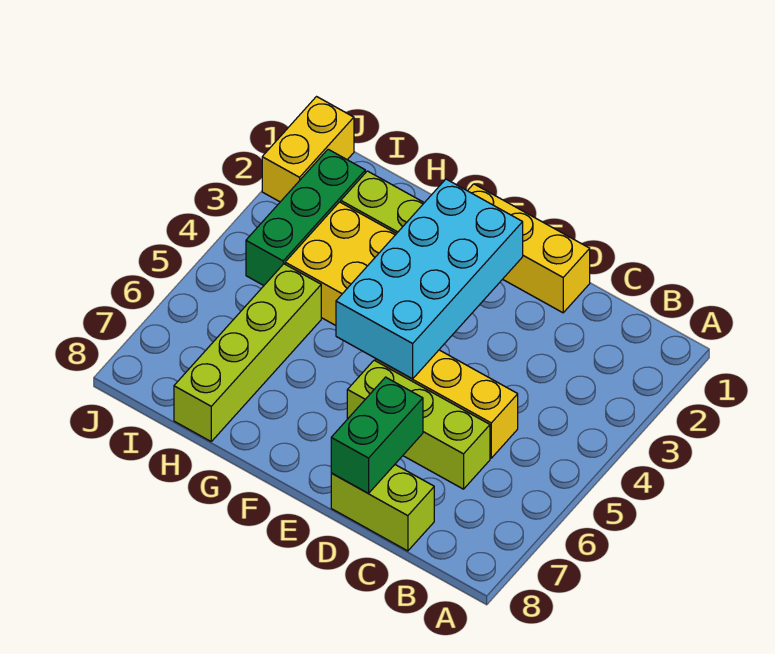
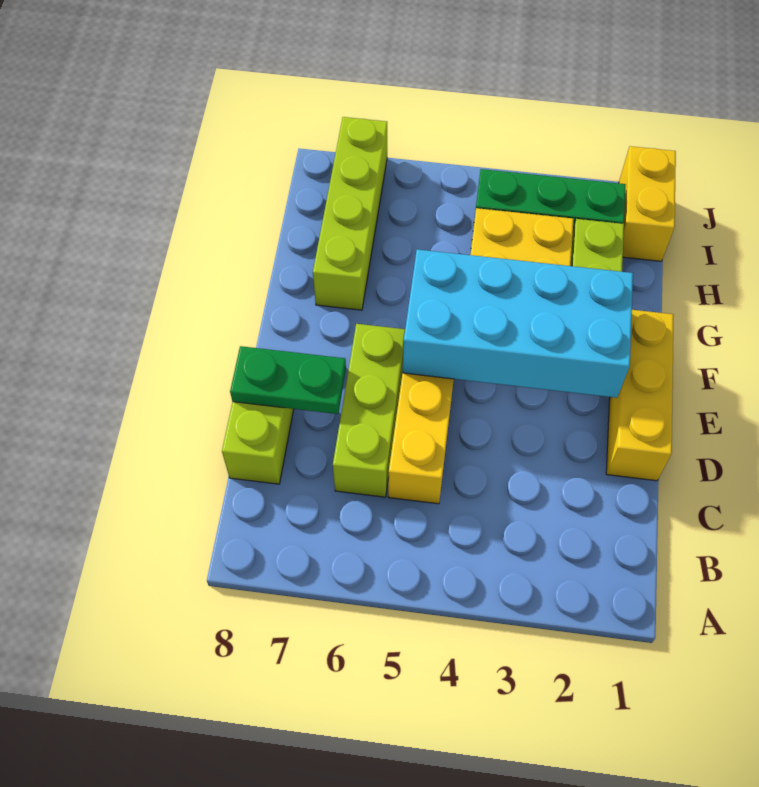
green brick D7:D8 level 2 -> green plate D7:D8 level 2
lime brick H5:H8 level 1 -> lime brick G7:J7 level 1
yellow brick J1:J2 level 1 -> yellow brick I1:J1 level 1

